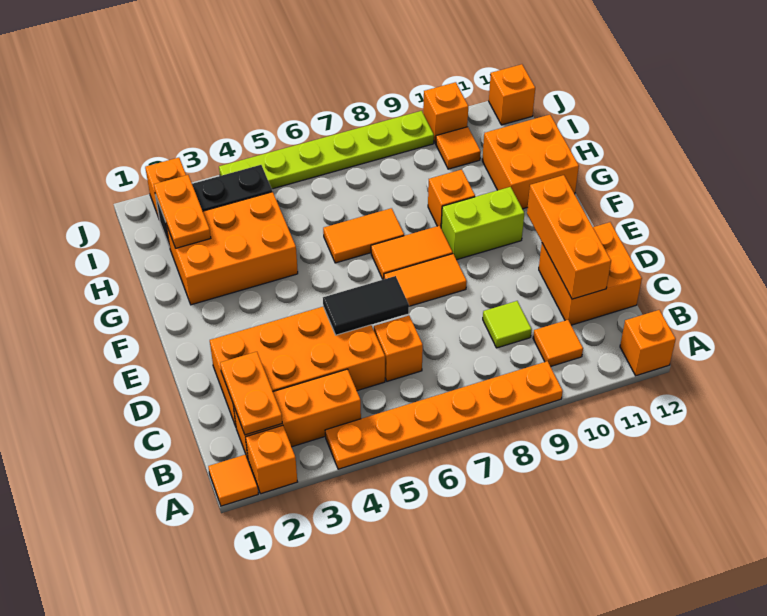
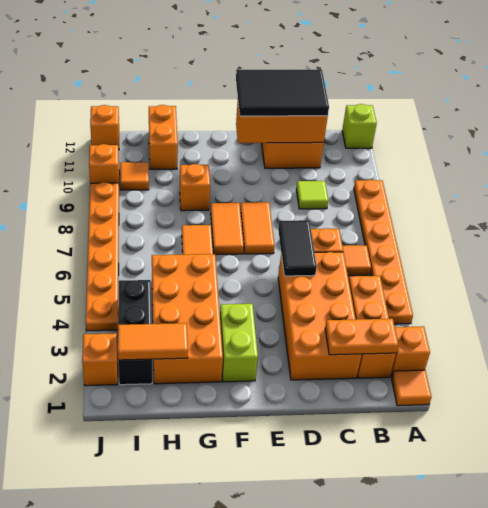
orange brick A12 level 1 -> lime brick A12 level 1
orange tile B10 level 1 -> orange tile B6 level 1
none -> black tile C11:E12 level 3
lime brick F9:F10 level 1 -> lime brick F2:F3 level 1
orange brick G2:H4 level 1 -> orange brick G2:H5 level 1
orange brick G11:H12 level 1 -> orange brick H11:H12 level 1
orange plate H2:I2 level 2 -> orange tile H2:I2 level 2
lime plate J4:J9 level 1 -> orange plate J4:J9 level 1

